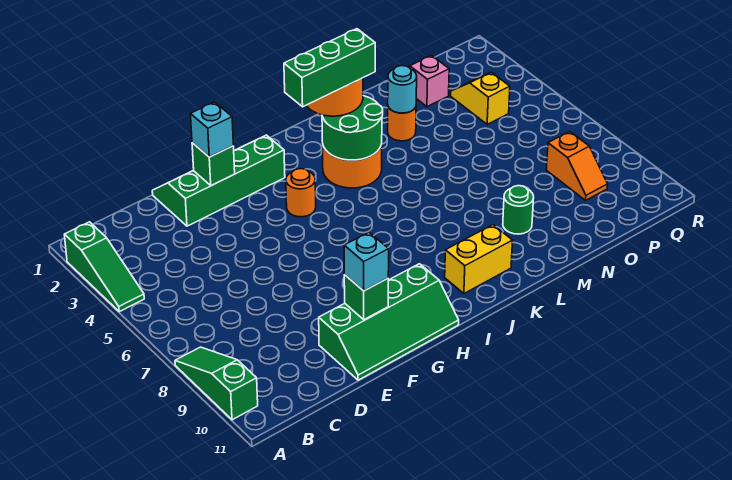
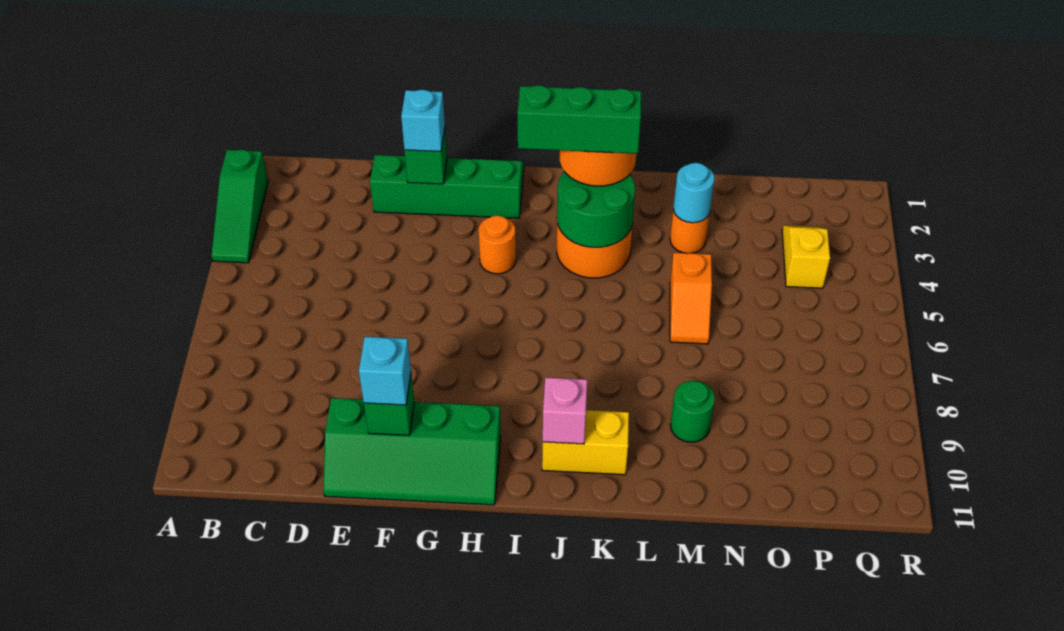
green slope A8:A10 level 1 top 10 -> none
pink brick O2 level 1 -> pink brick J10 level 2
orange slope P8:P9 level 1 top 8 -> orange slope M5:M6 level 1 top 5

